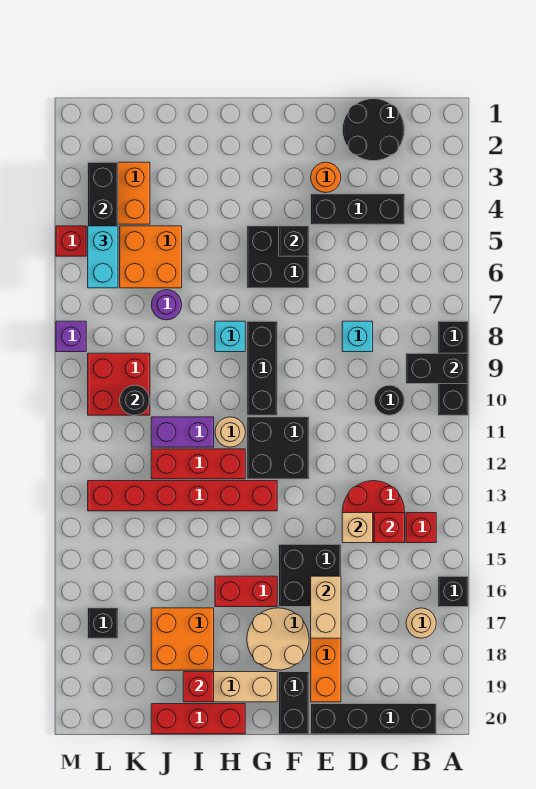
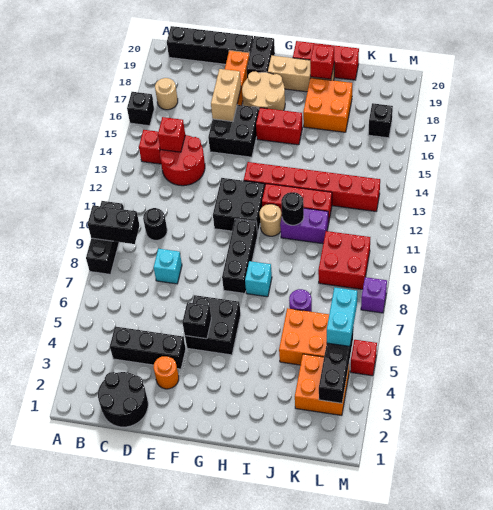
tan brick D14 level 2 -> none
black round brick K10 level 2 -> black round brick I11 level 2

